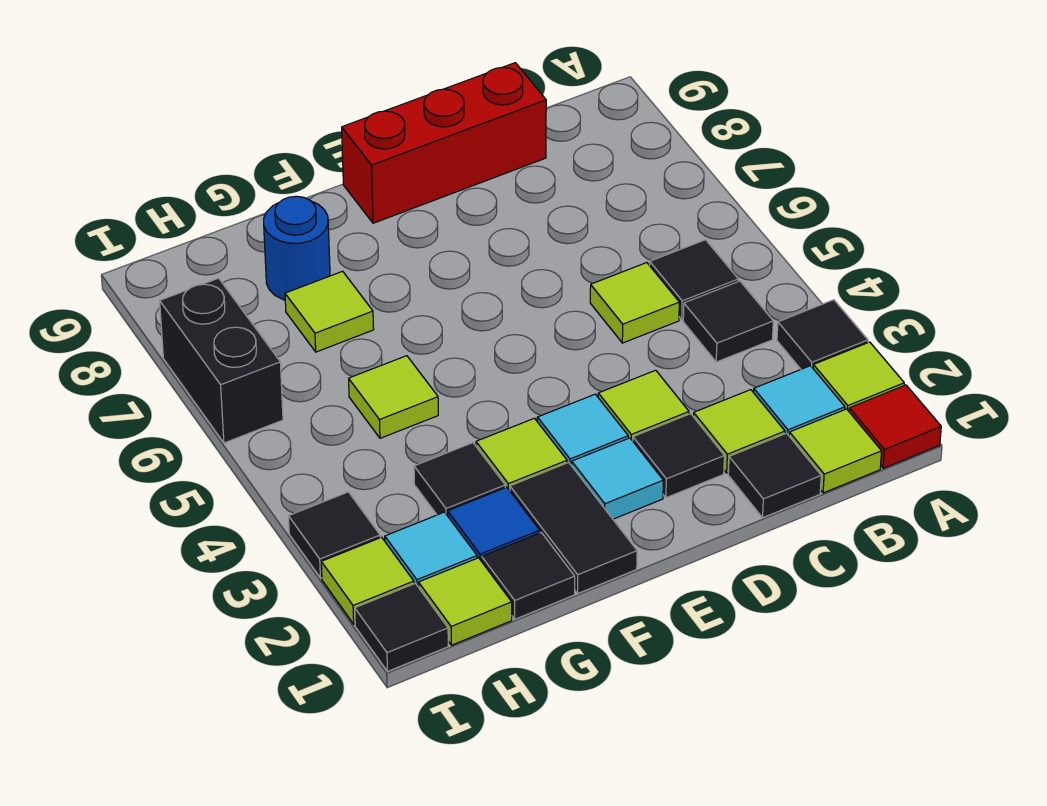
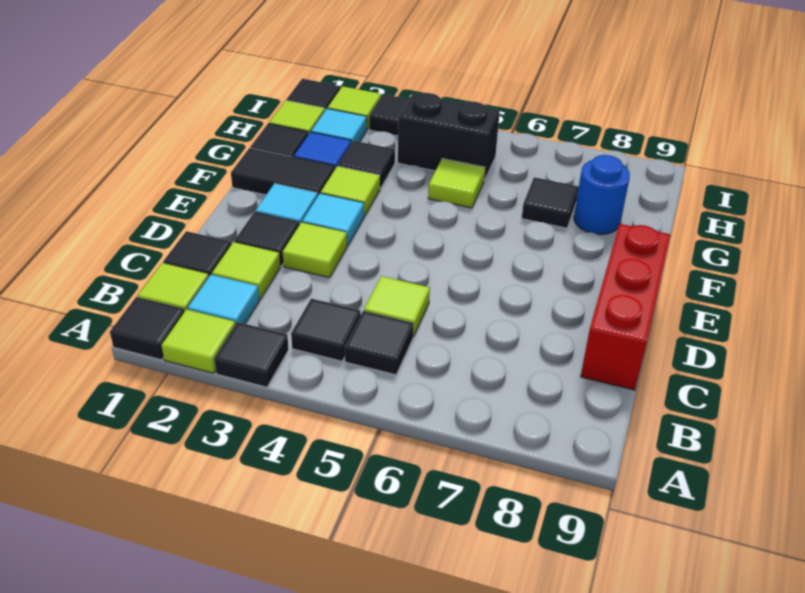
red tile A1 level 1 -> black tile A1 level 1
lime tile G7 level 1 -> black tile G7 level 1
black brick I6:I7 level 1 -> black brick H4:H5 level 1

